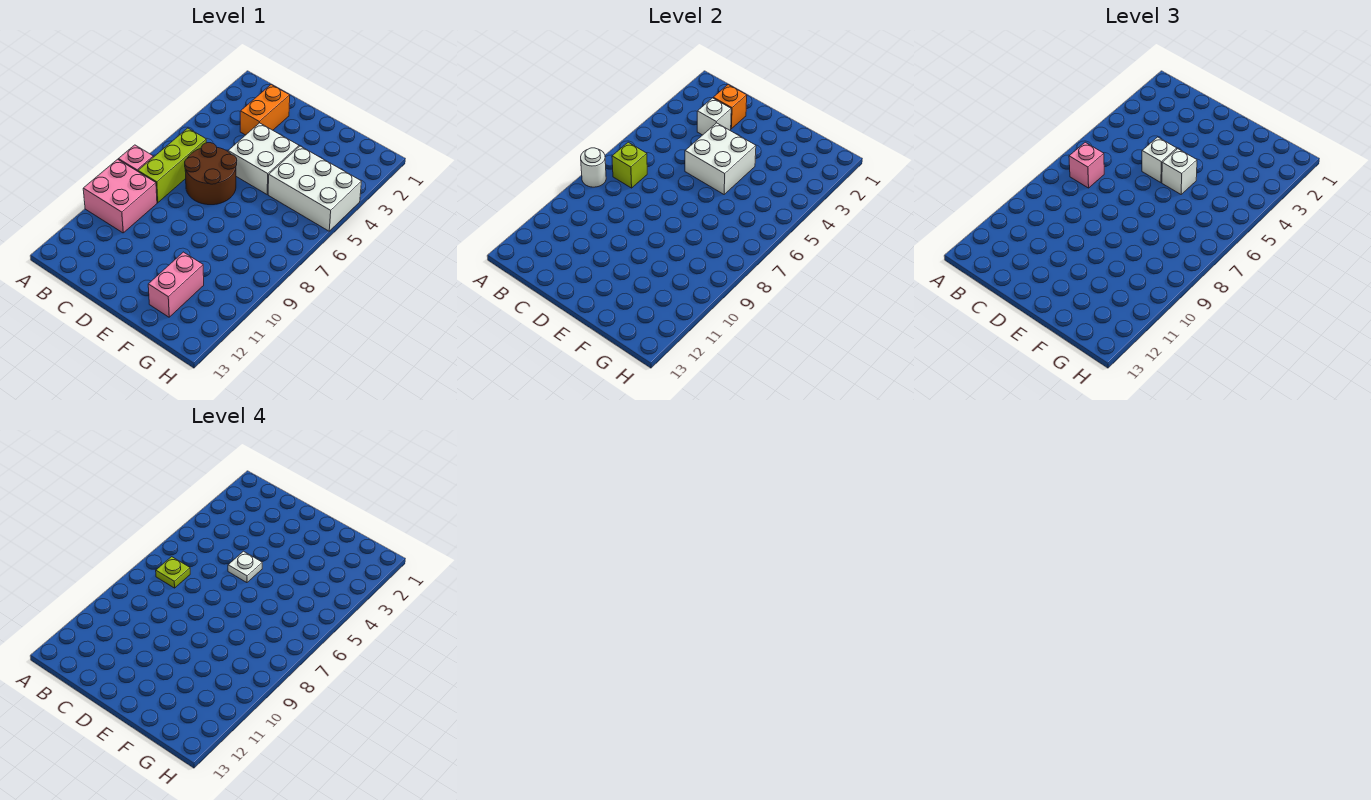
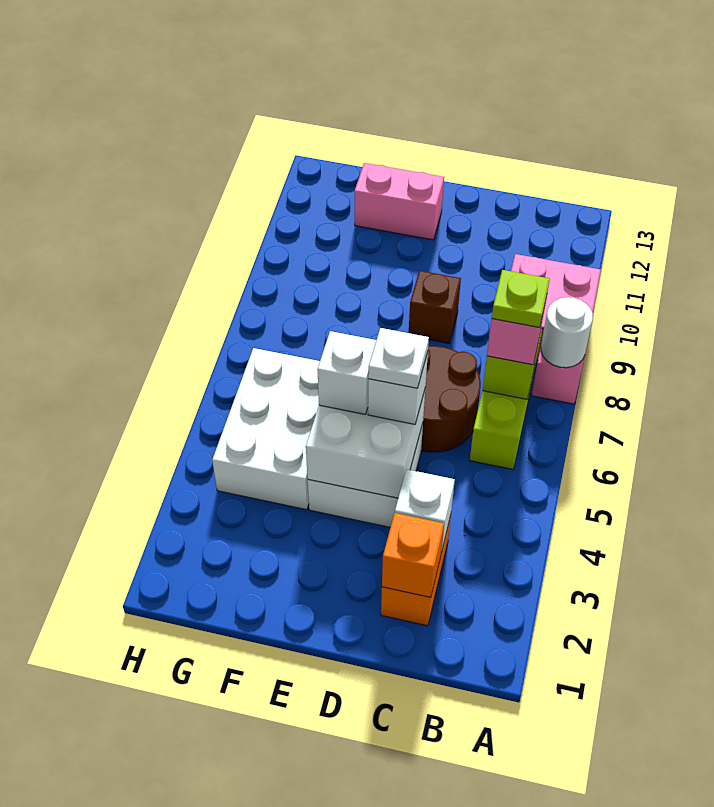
none -> brown brick D9 level 1
white brick F4:H5 level 1 -> white brick F4:G6 level 1
pink brick F11:F12 level 1 -> pink brick E12:F12 level 1

